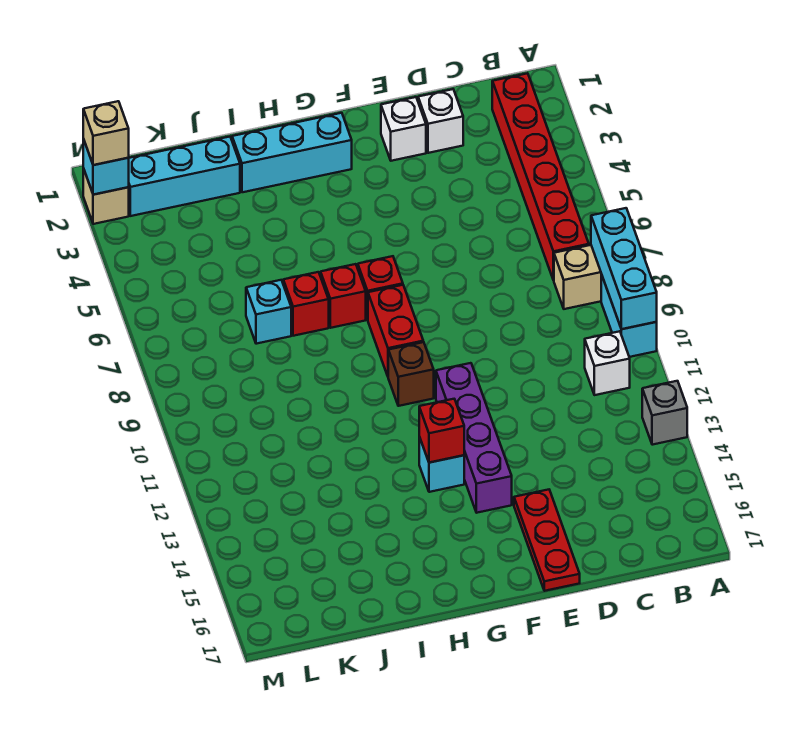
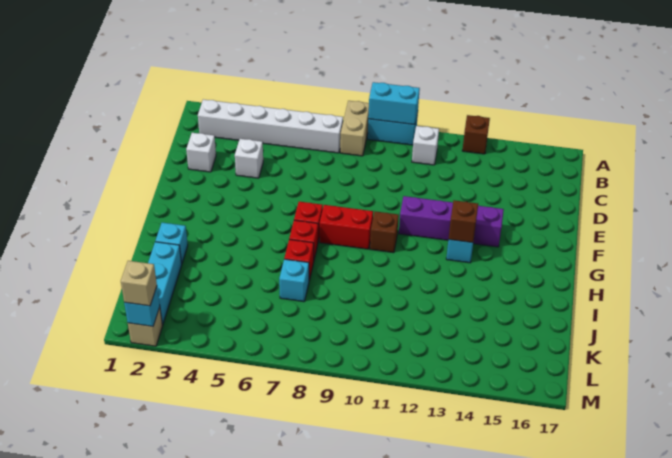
cyan brick A8:A10 level 2 -> cyan brick A9:A10 level 2
grey brick A13 level 1 -> brown brick A13 level 1
red brick B2:B7 level 1 -> white brick B2:B7 level 1
white brick E2 level 1 -> white brick D4 level 1
red plate E15:E17 level 1 -> none
cyan brick G2:I2 level 1 -> cyan brick I2 level 1
red brick G13 level 2 -> brown brick G13 level 2

